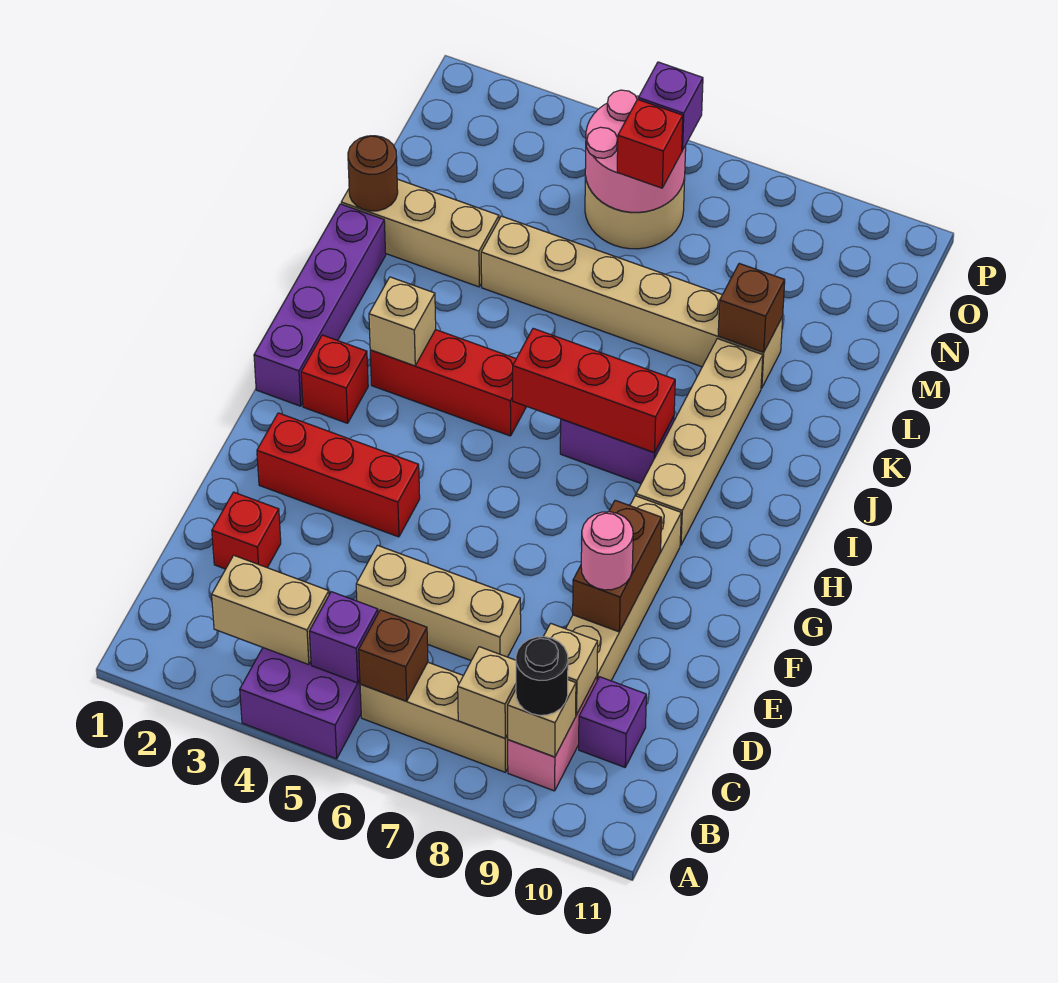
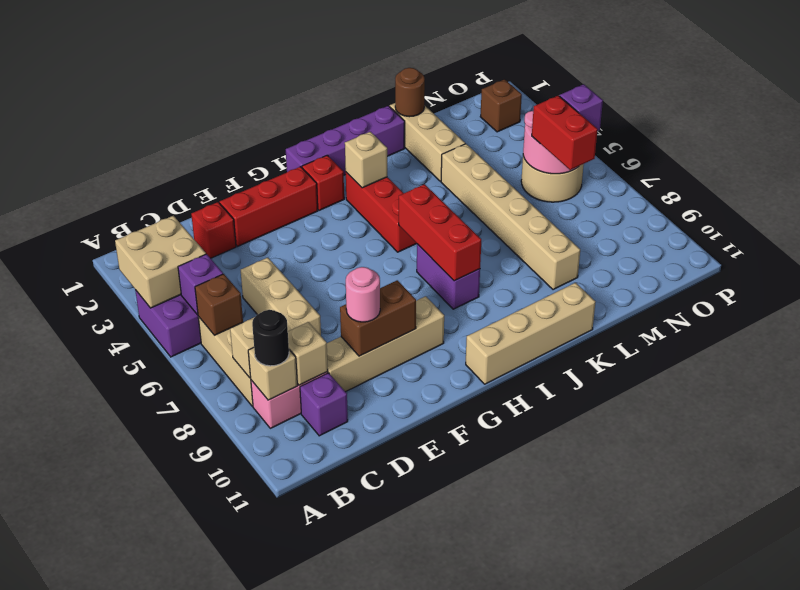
tan brick B3:B4 level 2 -> tan brick A3:B4 level 2
red brick F2:F4 level 1 -> red brick E2:G2 level 1
tan brick H9:K9 level 1 -> tan brick H11:K11 level 1
brown brick L9 level 2 -> brown brick O2 level 1
red brick N6 level 3 -> red brick N6:N7 level 3

